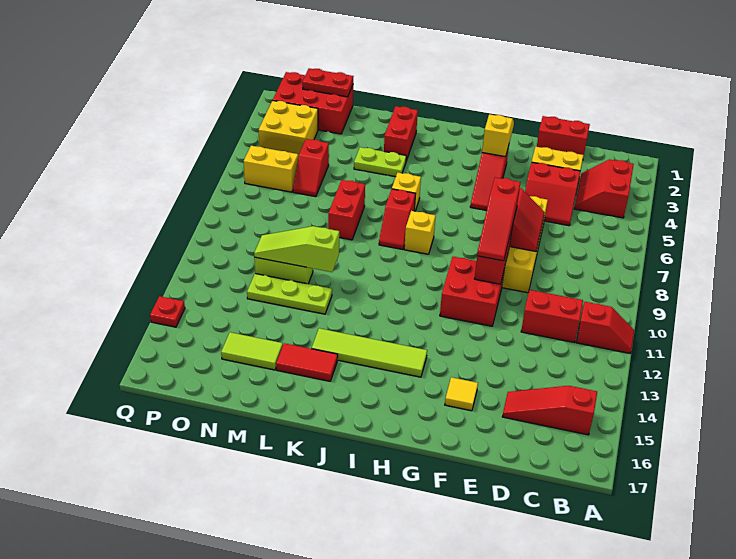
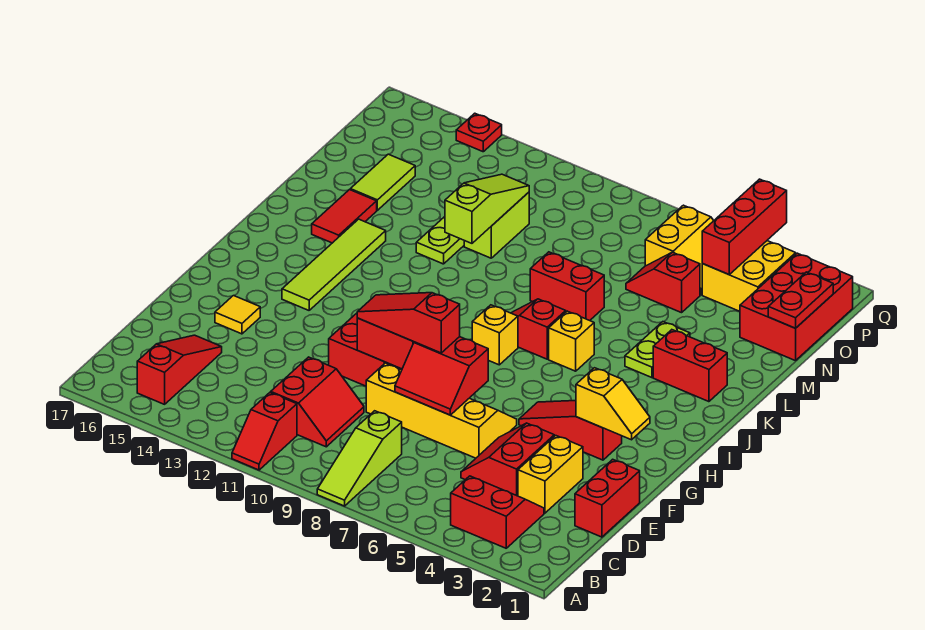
none -> lime slope A8:C8 level 1 top C
none -> red brick O4:Q4 level 2

